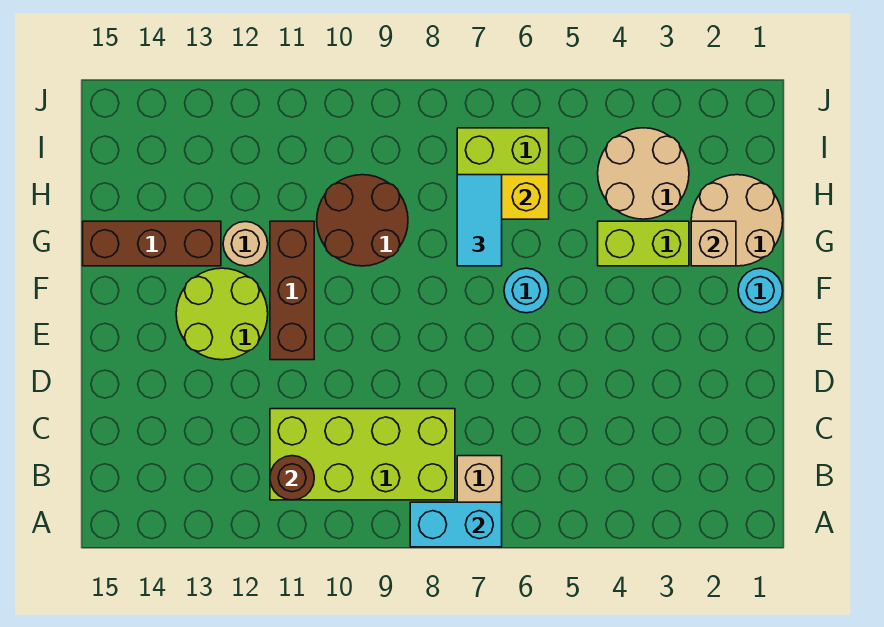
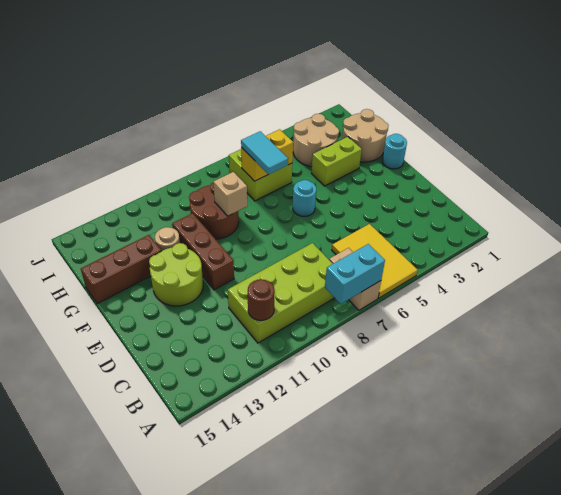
none -> yellow tile A5:C6 level 1
tan brick G2 level 2 -> tan brick G9 level 2

